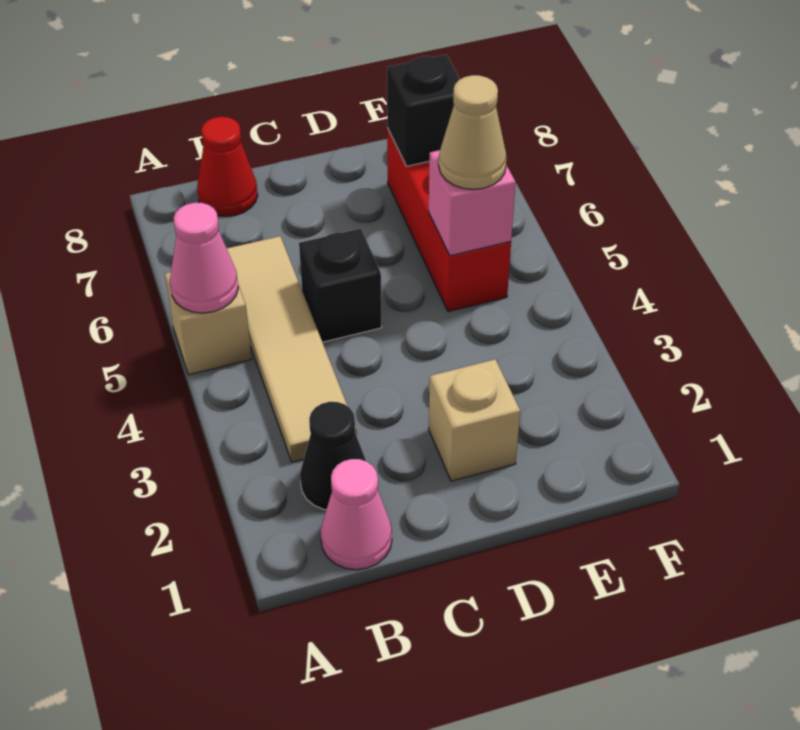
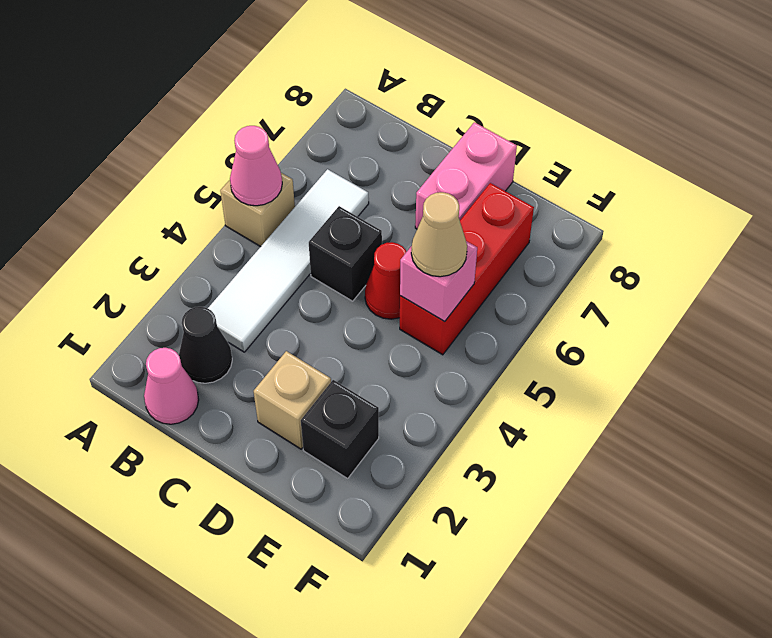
tan tile B3:B6 level 1 -> white tile B3:B6 level 1
red cone B8 level 1 -> red cone D5 level 1
none -> pink brick D7:D8 level 1
black brick E7 level 2 -> black brick E2 level 1

